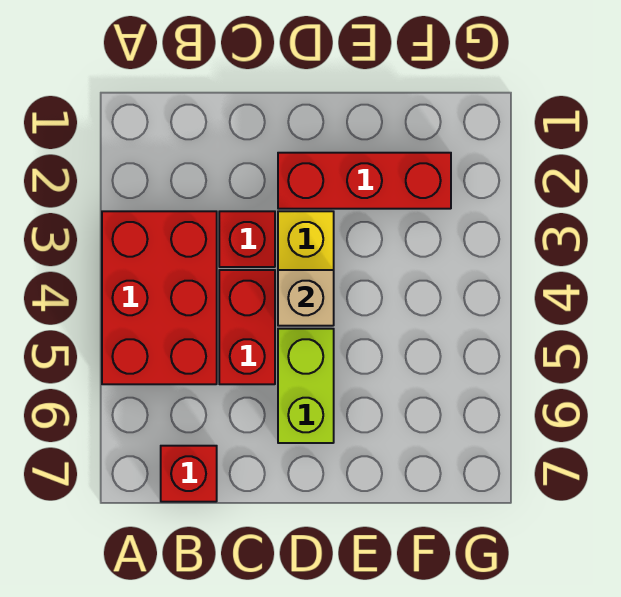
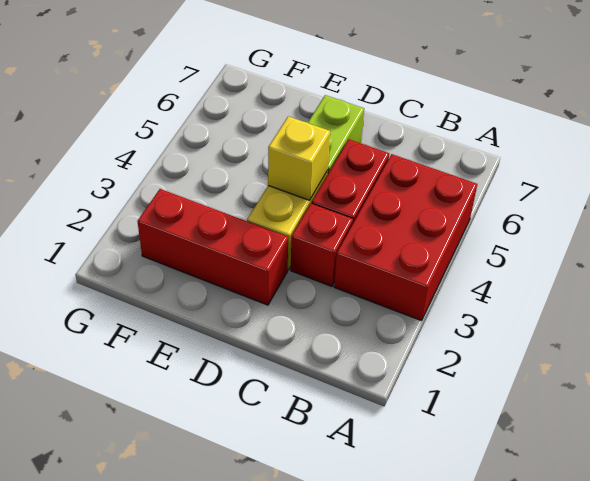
red brick B7 level 1 -> none
tan brick D4 level 2 -> yellow brick D4 level 2

